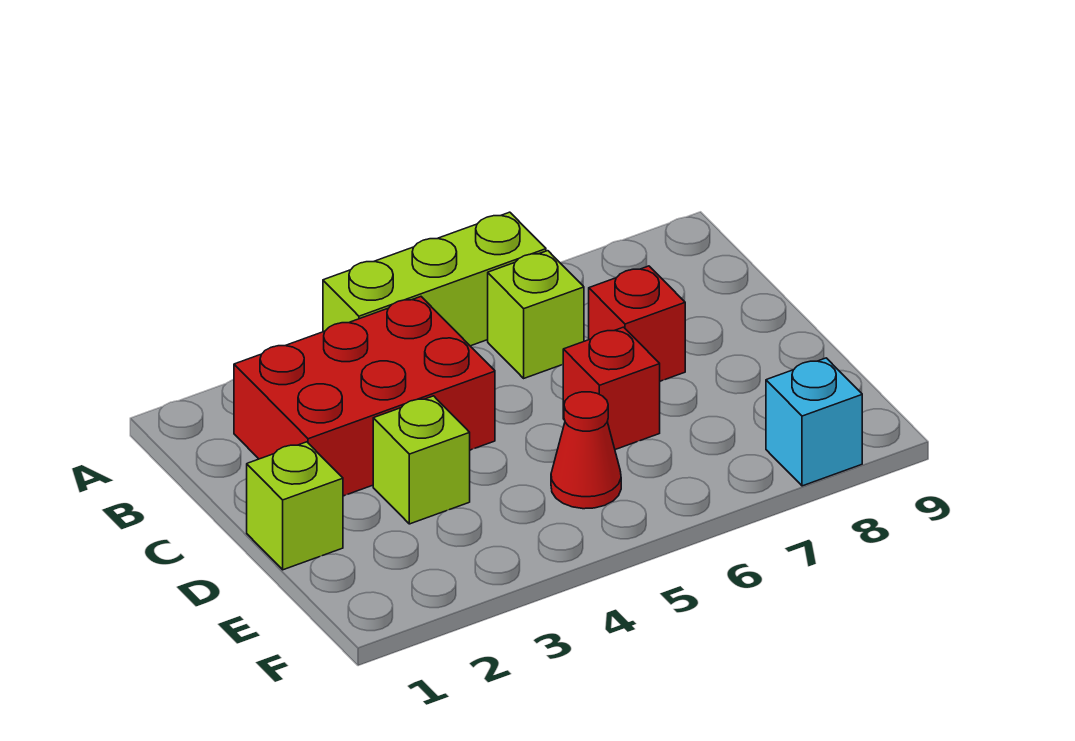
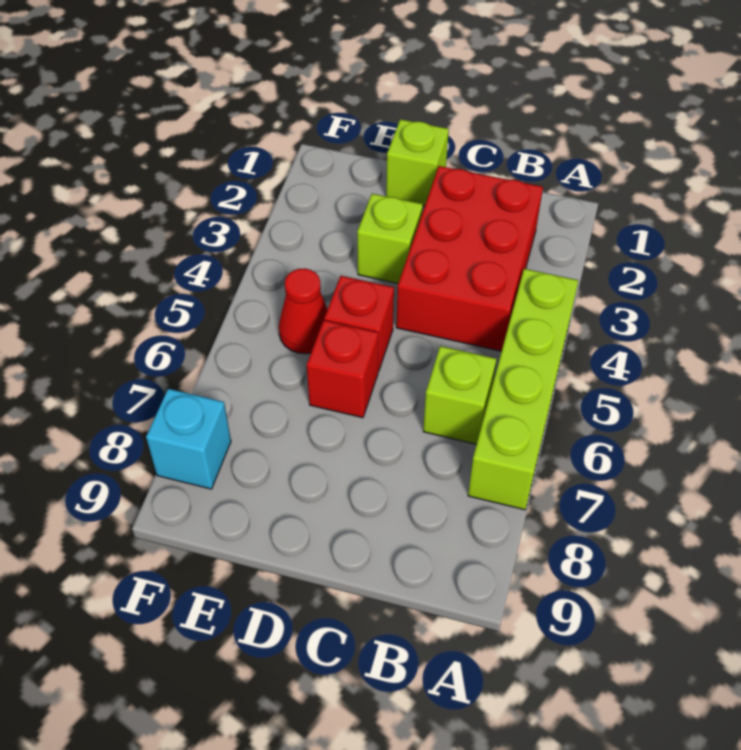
lime brick A4:A6 level 1 -> lime brick A4:A7 level 1
red brick C7 level 1 -> red brick D5 level 1

